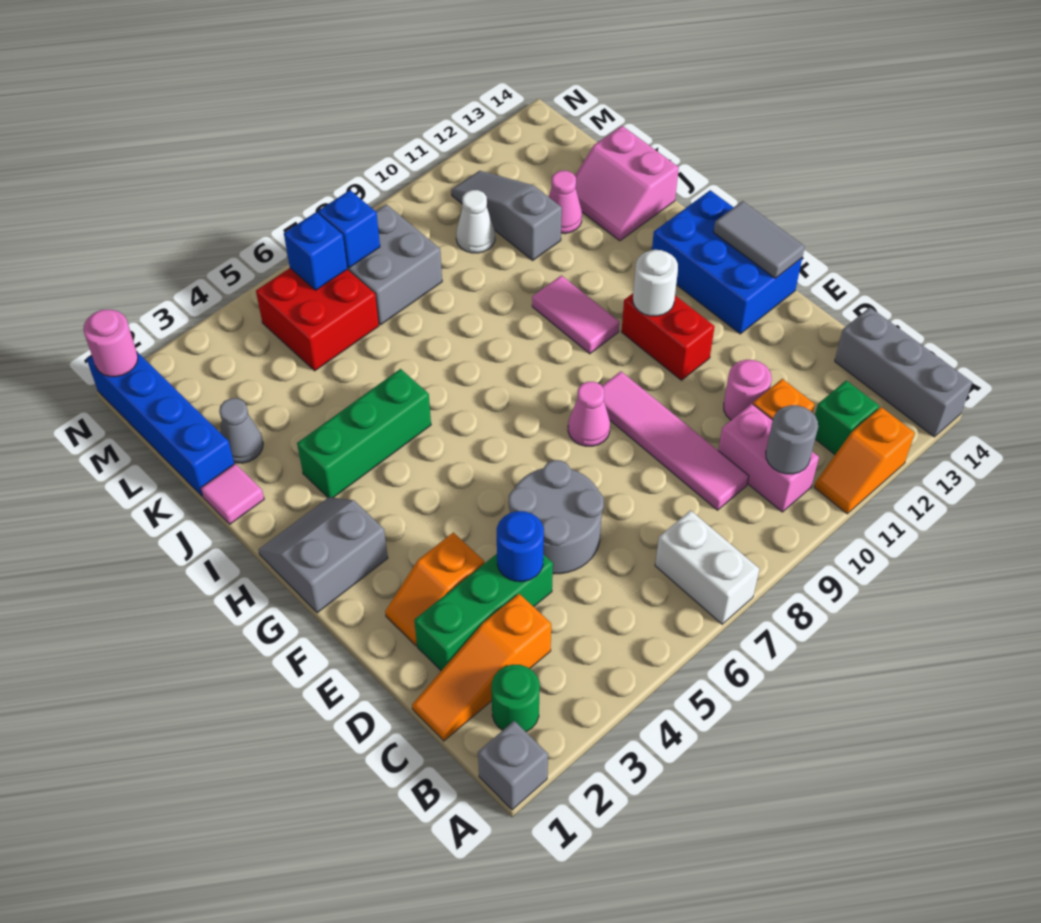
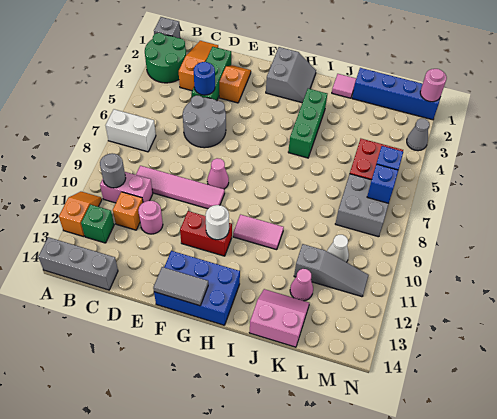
green round brick B2 level 1 -> green round brick A2:B3 level 1
grey cone K2 level 1 -> grey cone N3 level 1

